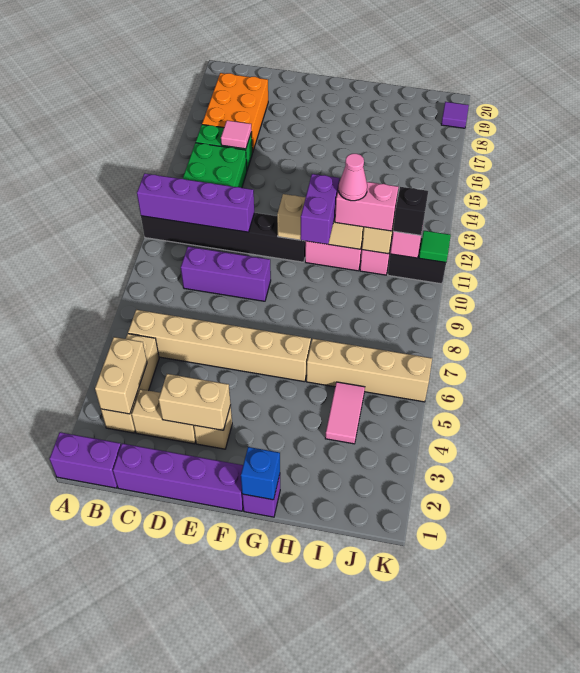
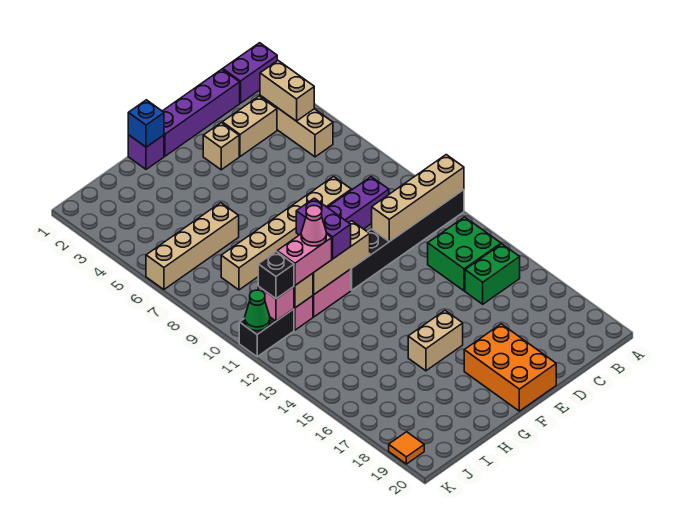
purple brick A11:D11 level 2 -> tan brick A11:D11 level 2
tan brick B6:G6 level 1 -> tan brick D8:I8 level 1
orange brick B16:C18 level 1 -> orange brick E18:F20 level 1
pink tile C15 level 2 -> none
tan brick D3:E3 level 2 -> tan brick F16:G16 level 1
pink tile I4:I5 level 1 -> none
green tile K11 level 2 -> green cone K11 level 2
purple tile K19 level 1 -> orange tile K19 level 1

